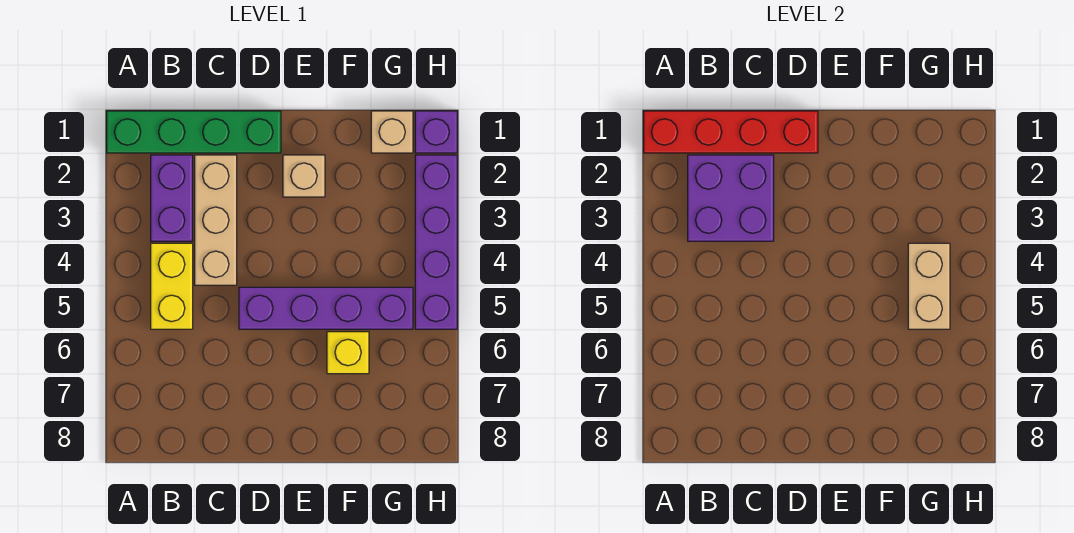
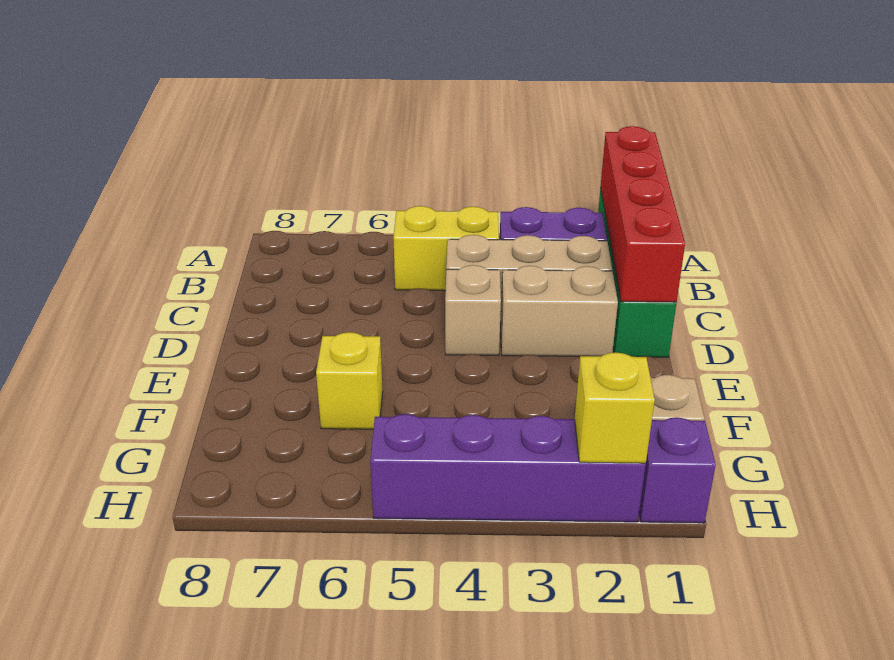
purple brick B2:C3 level 2 -> none
purple brick D5:G5 level 1 -> none
tan brick E2 level 1 -> tan brick D4 level 1
tan brick G4:G5 level 2 -> tan brick D2:D3 level 1
none -> yellow brick H2 level 2

